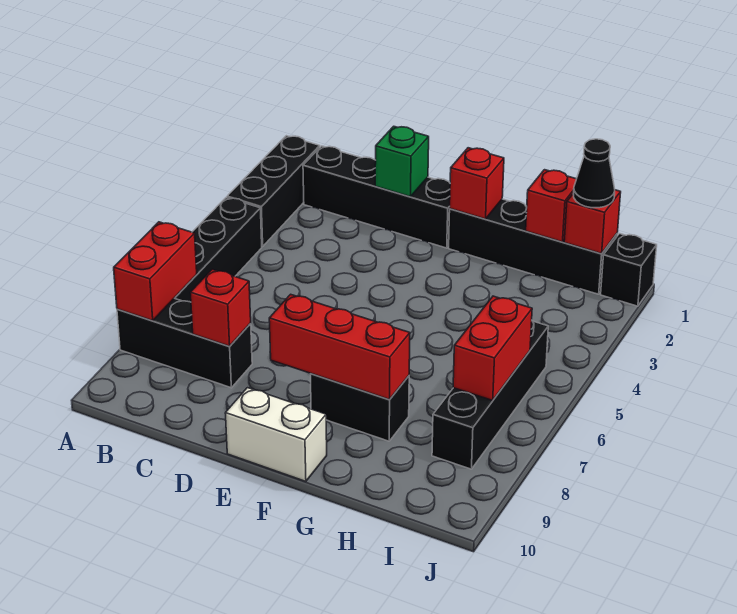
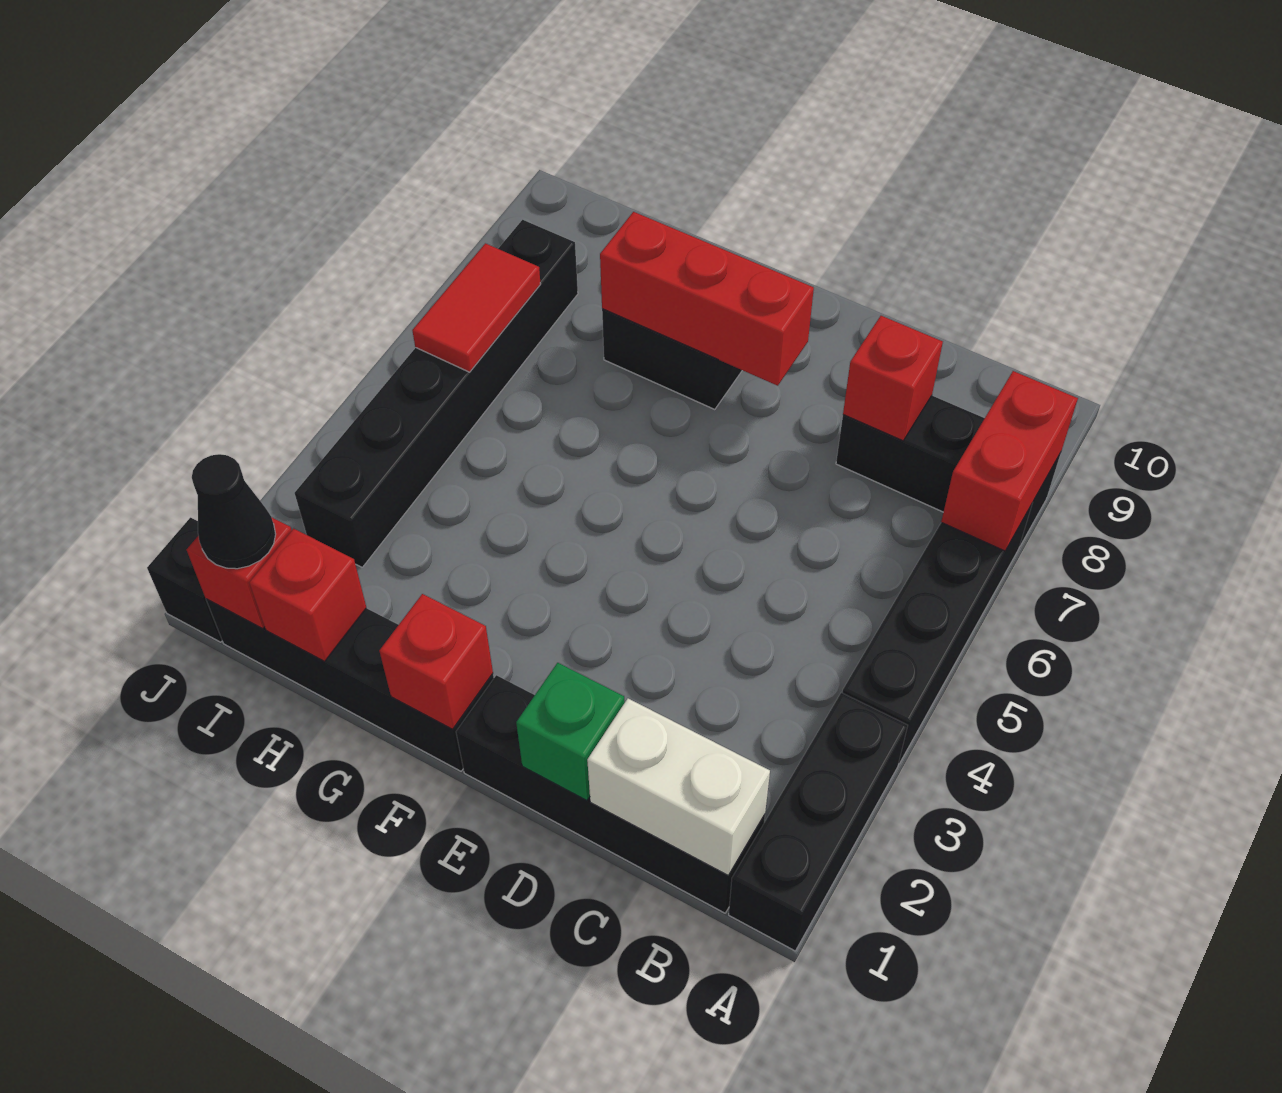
white brick E10:F10 level 1 -> white brick B1:C1 level 2
black brick I5:I8 level 1 -> black brick I3:I8 level 1
red brick I6:I7 level 2 -> red tile I6:I7 level 2

